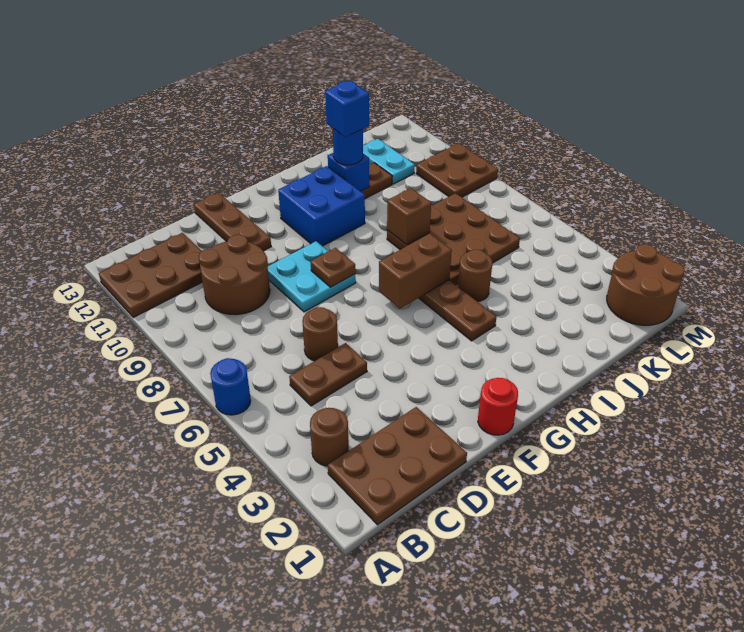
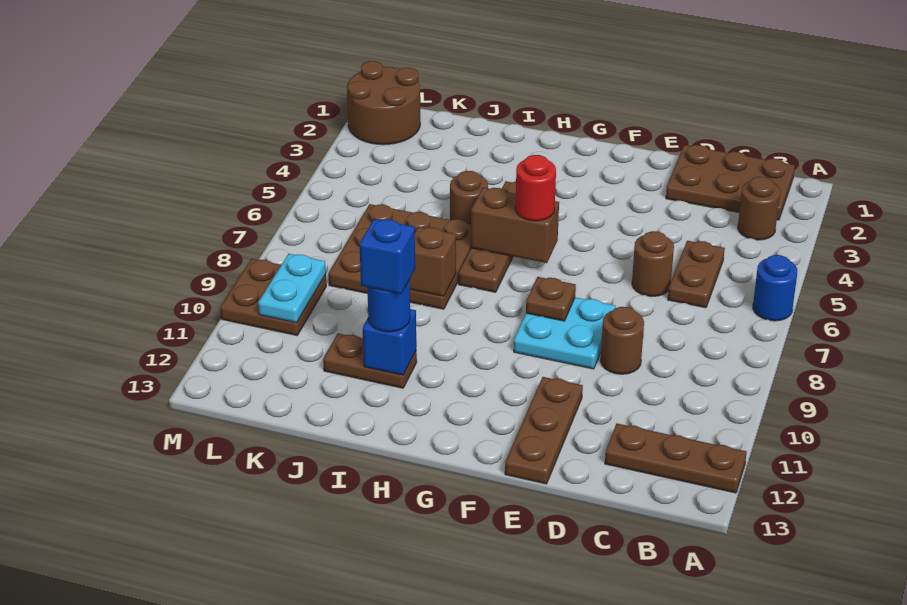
brown plate A11:C12 level 1 -> brown plate A12:C12 level 1
brown plate C5:D5 level 1 -> brown plate C5:C6 level 1
brown round brick C9:D10 level 1 -> brown round brick D9 level 1
red round brick F1 level 1 -> red round brick G6 level 3
blue brick G10:H11 level 1 -> none
cyan plate K11:K12 level 1 -> cyan plate L9:L10 level 2

